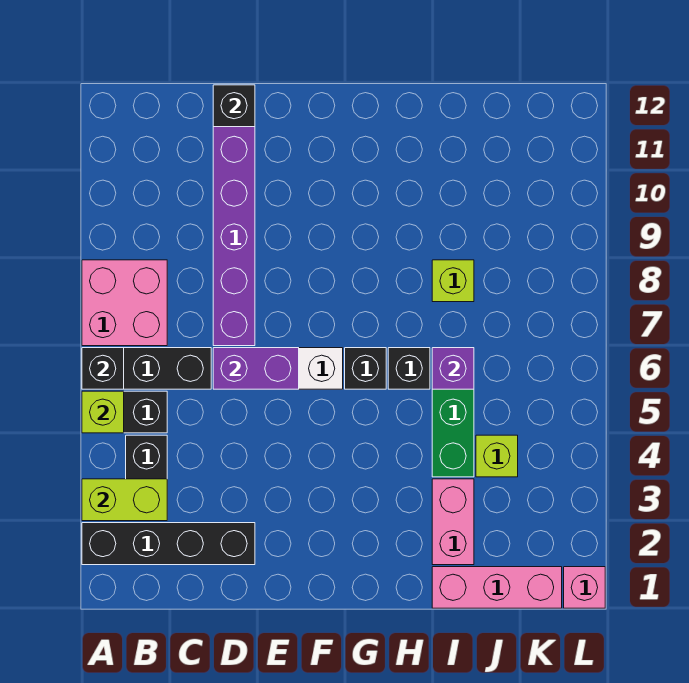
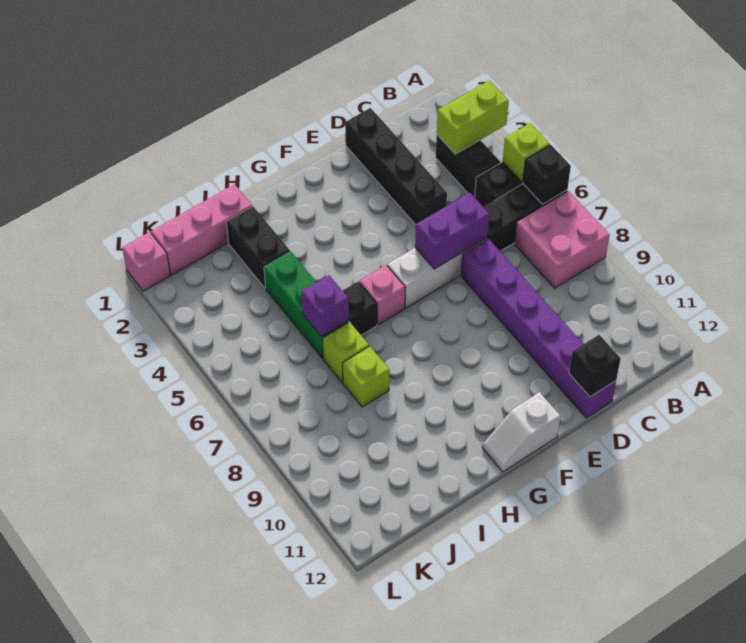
black brick A2:D2 level 1 -> black brick D1:D4 level 1
none -> white slope F12:G12 level 1 top F
black brick G6 level 1 -> pink brick G6 level 1
pink brick I2:I3 level 1 -> black brick I2:I3 level 1
lime brick J4 level 1 -> lime brick I7 level 1

